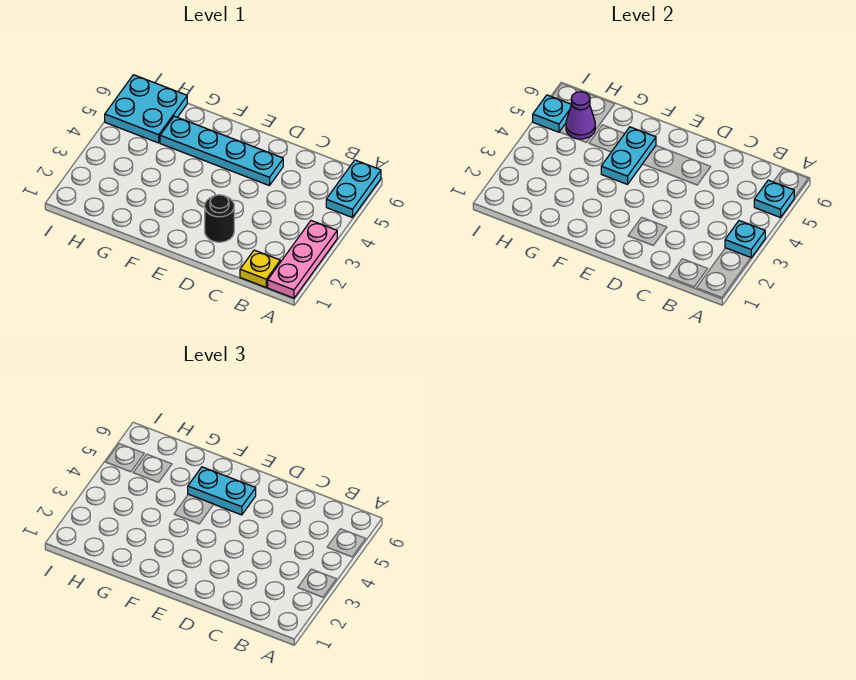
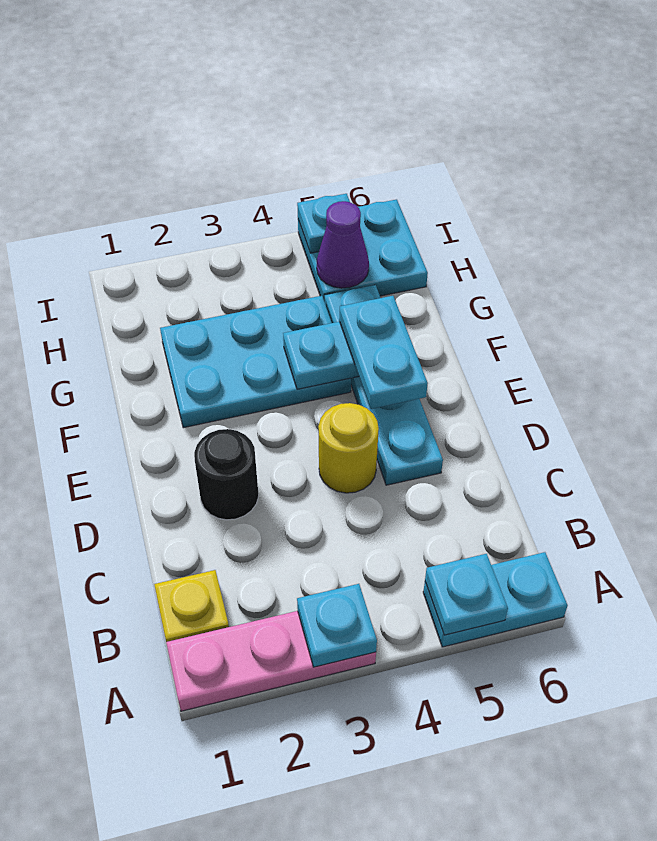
none -> yellow round brick D4 level 1
none -> cyan plate F2:G4 level 1

